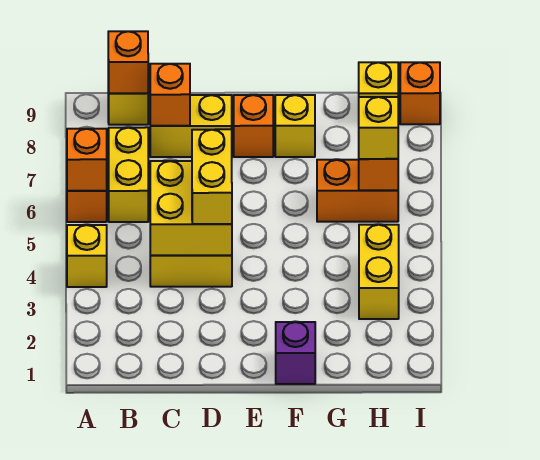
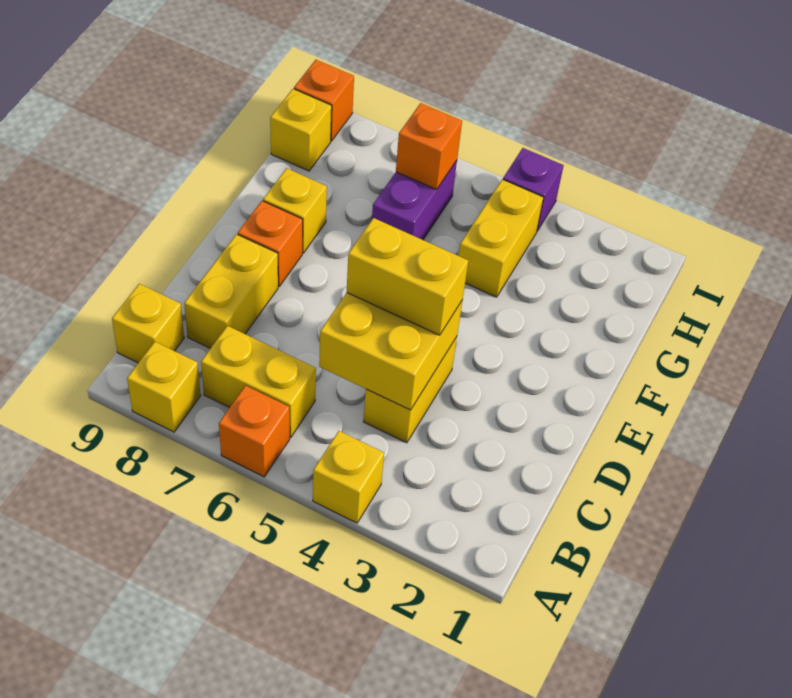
orange brick A6 level 2 -> none
orange brick B9 level 2 -> none
orange brick C8 level 2 -> none
purple brick F1 level 1 -> purple brick I4 level 1
orange brick G6:H6 level 1 -> purple brick G6:H6 level 1
yellow brick H3:H4 level 1 -> yellow brick G4:H4 level 1
yellow brick H6 level 3 -> yellow brick A8 level 1

